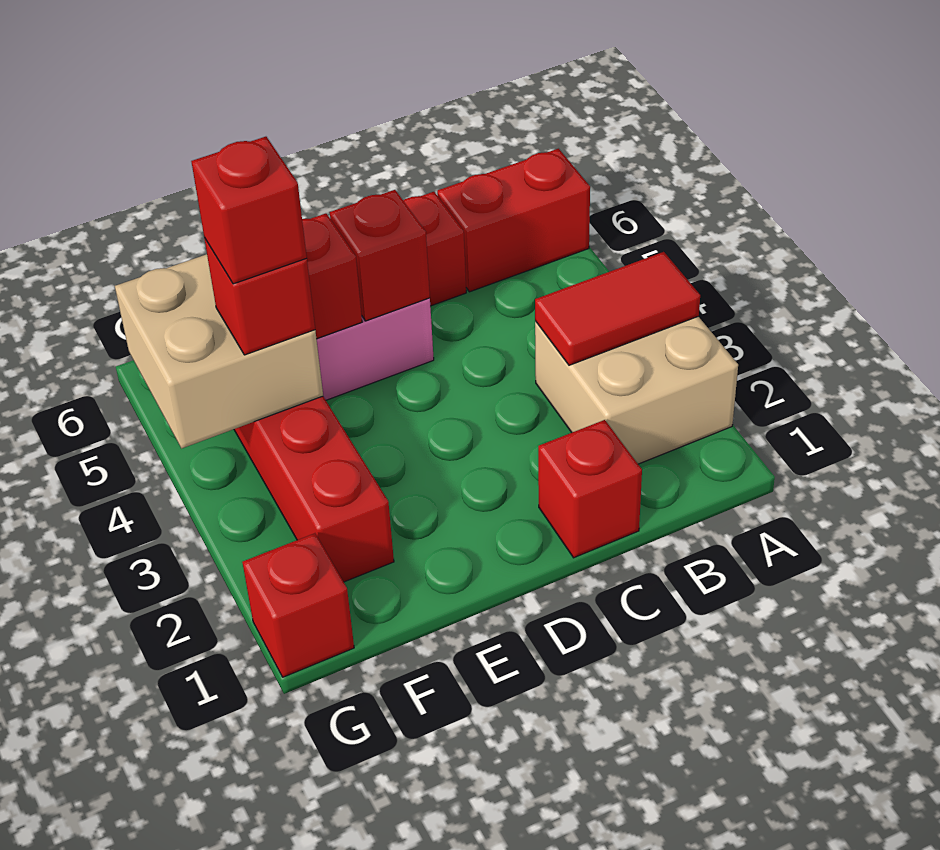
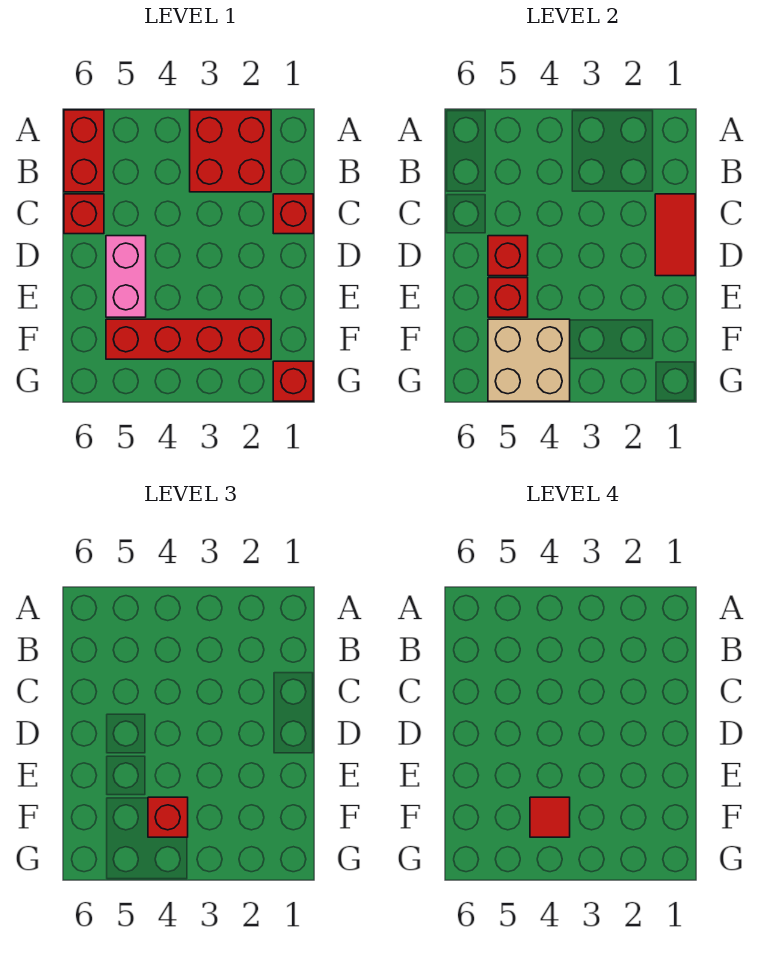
tan brick A2:B3 level 1 -> red brick A2:B3 level 1
red tile A3:B3 level 2 -> red tile C1:D1 level 2
red brick F4 level 4 -> red tile F4 level 4

